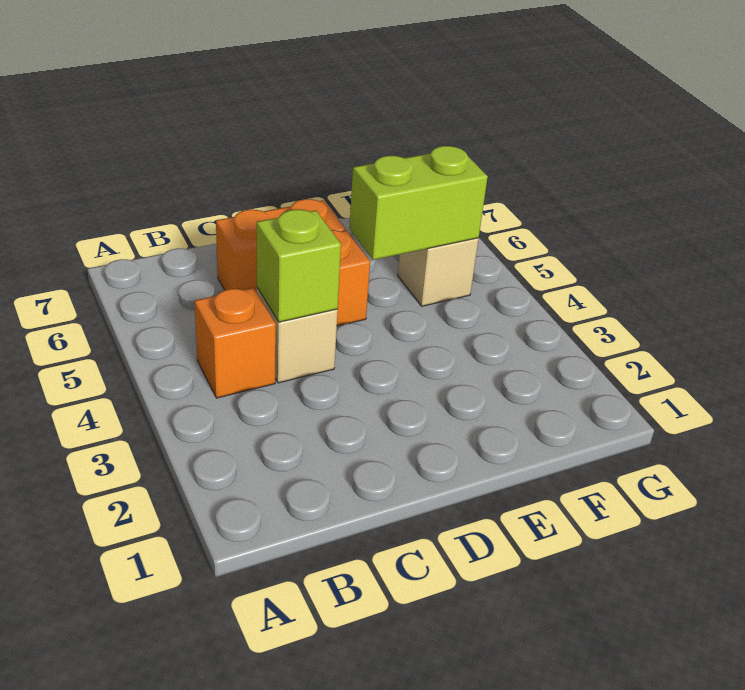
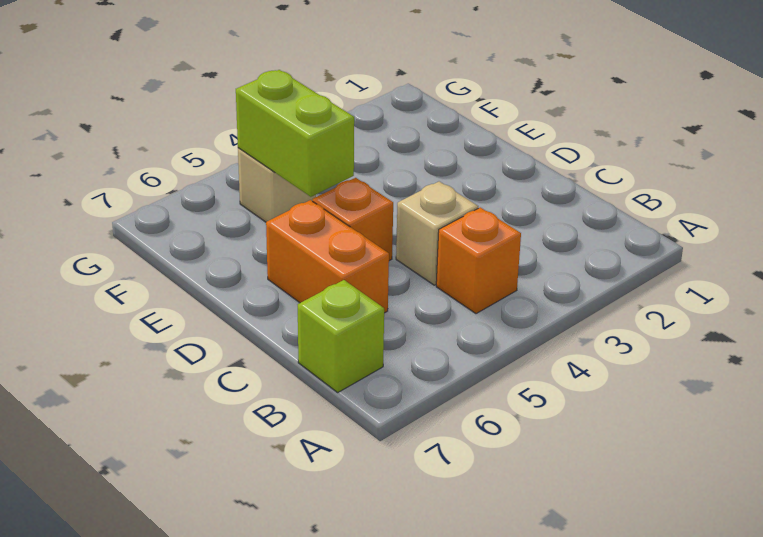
lime brick C4 level 2 -> lime brick B7 level 1

